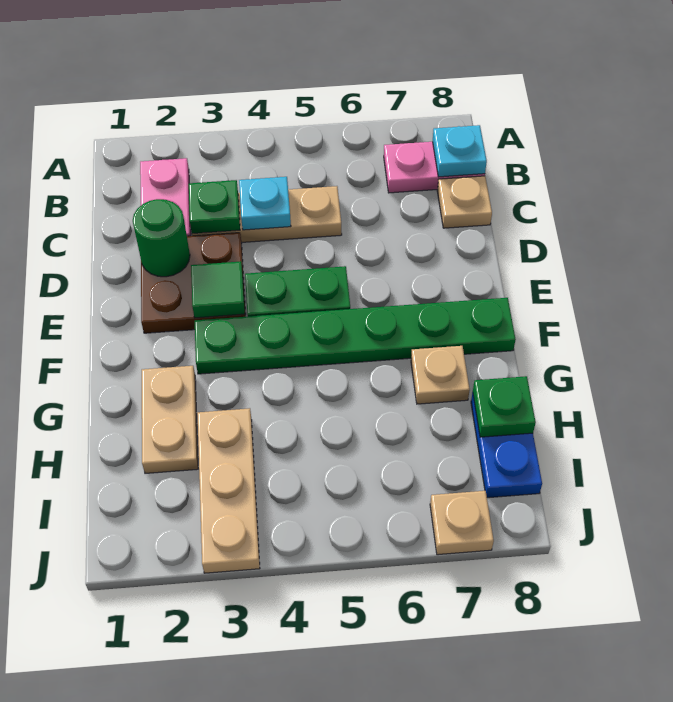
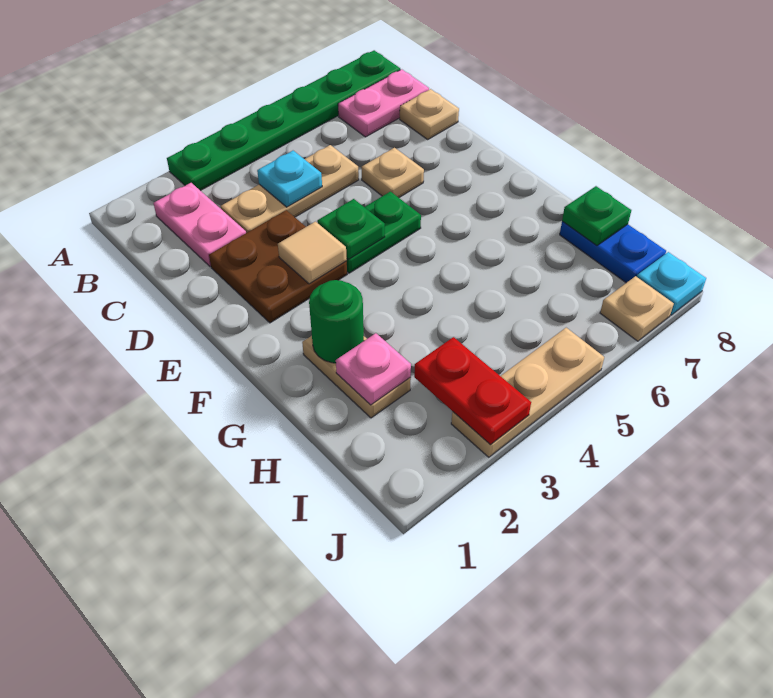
cyan plate B8 level 2 -> cyan plate J8 level 1
green plate C3 level 2 -> green plate E4 level 2
green round brick D2 level 2 -> green round brick G2 level 2
green tile E3 level 2 -> tan tile E3 level 2
green plate F3:F8 level 1 -> green plate A3:A8 level 1
tan plate G7 level 1 -> tan plate D6 level 1
none -> pink plate H2 level 2
tan plate H3:J3 level 1 -> tan plate J3:J5 level 1
none -> red plate I3:J3 level 2

